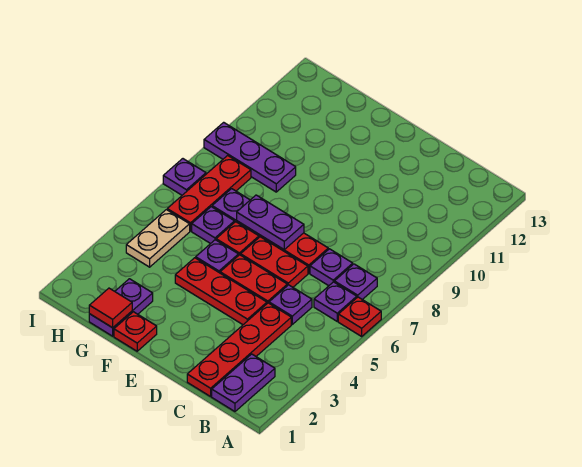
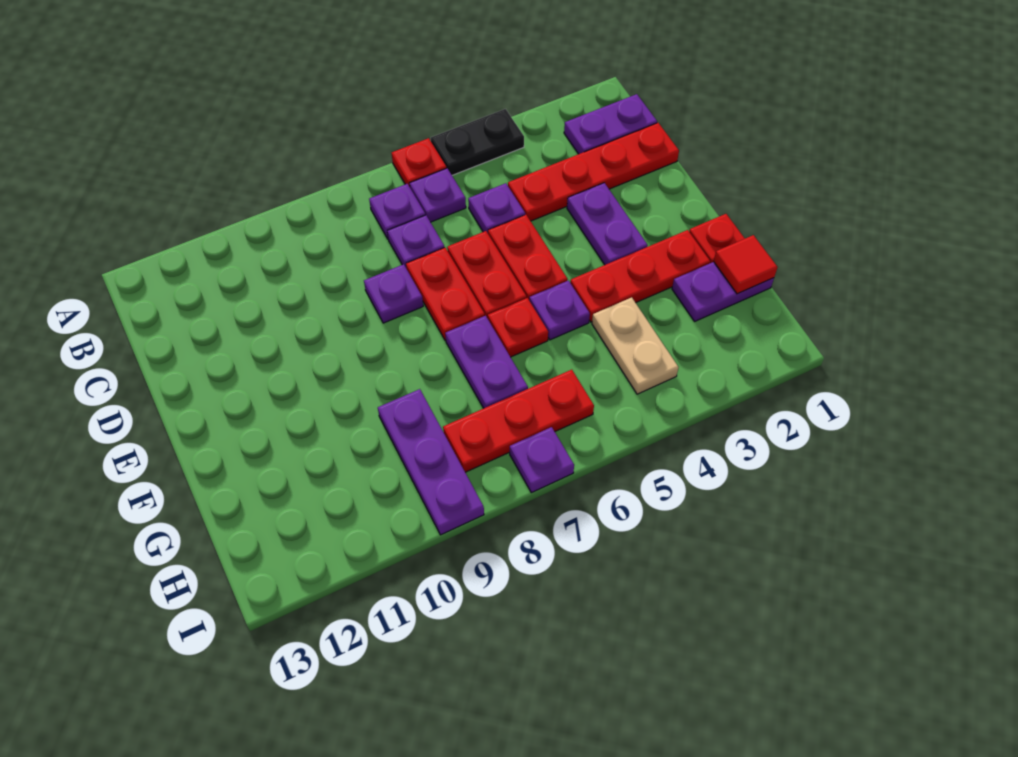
none -> black plate A4:A5 level 1
red plate D4:F4 level 1 -> red plate F2:F4 level 1
purple plate E7:F7 level 2 -> purple plate D3:E3 level 1
purple plate G6 level 1 -> purple plate D8 level 1
tan plate H4:H5 level 1 -> tan plate G4:H4 level 1

